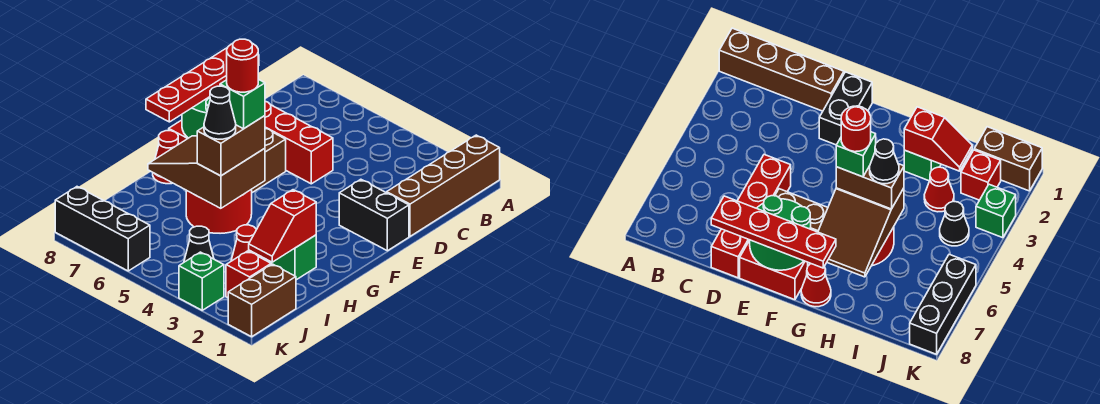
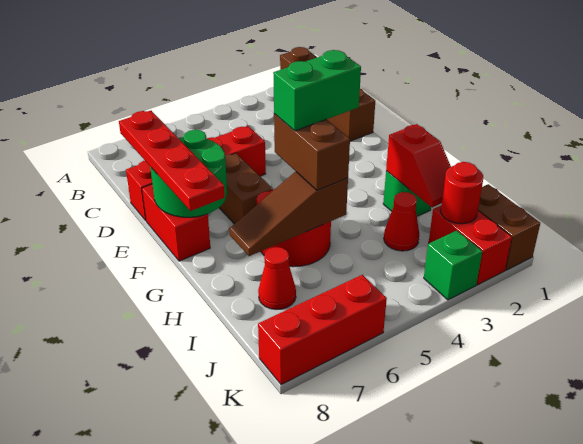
black brick E1:E2 level 1 -> none
brown slope G5:H7 level 2 top 5 -> brown slope H5:H7 level 2 top 5
green brick G5 level 4 -> green brick G4:G5 level 4
red round brick G5 level 5 -> red round brick J2 level 2
red cone G8 level 1 -> red cone I7 level 1
black cone H5 level 4 -> none
red brick J2 level 1 -> red brick J2:K2 level 1
black cone J4 level 1 -> none
black brick K6:K8 level 1 -> red brick K6:K8 level 1

